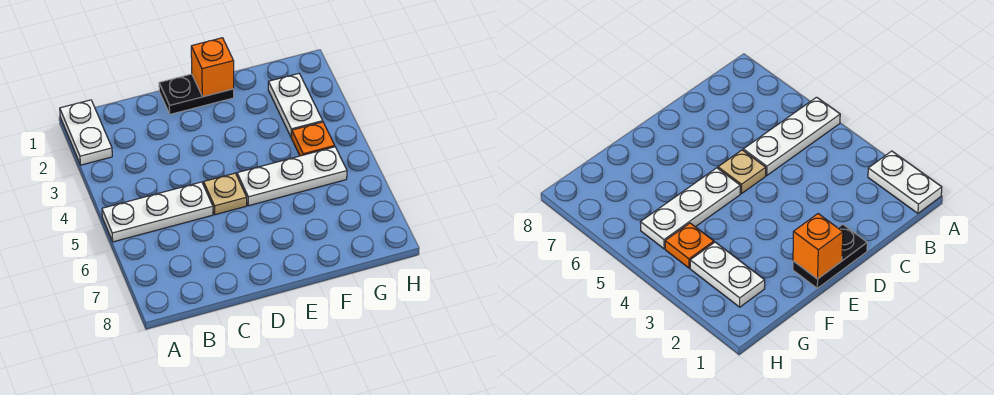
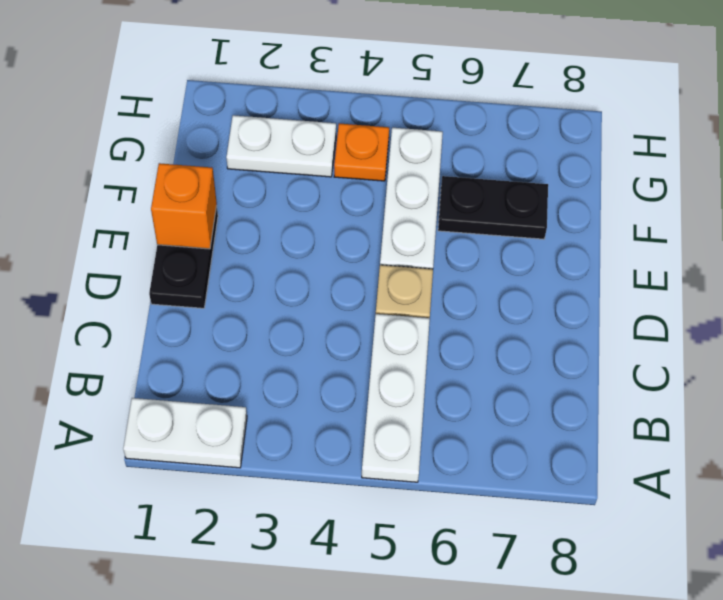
none -> black plate F6:F7 level 1

